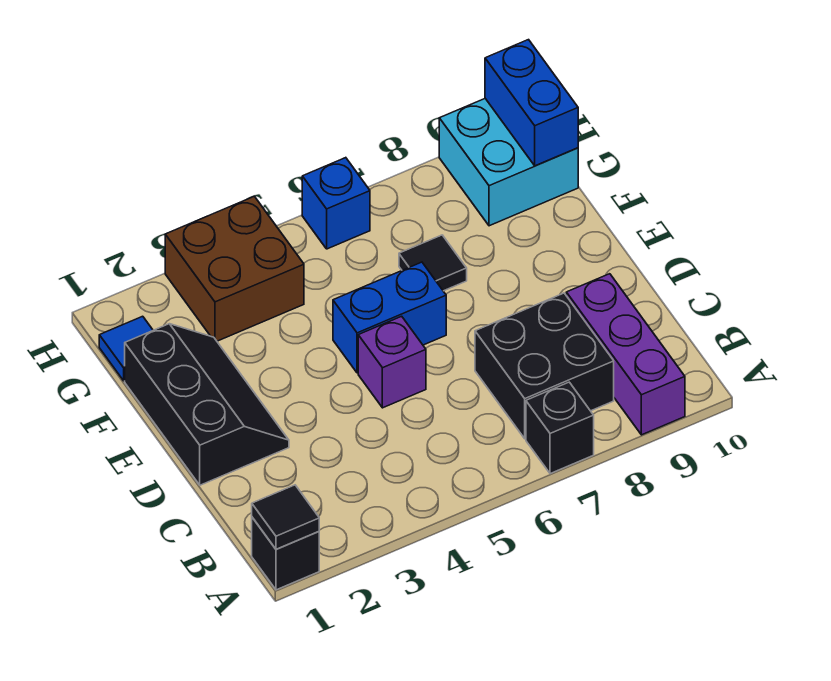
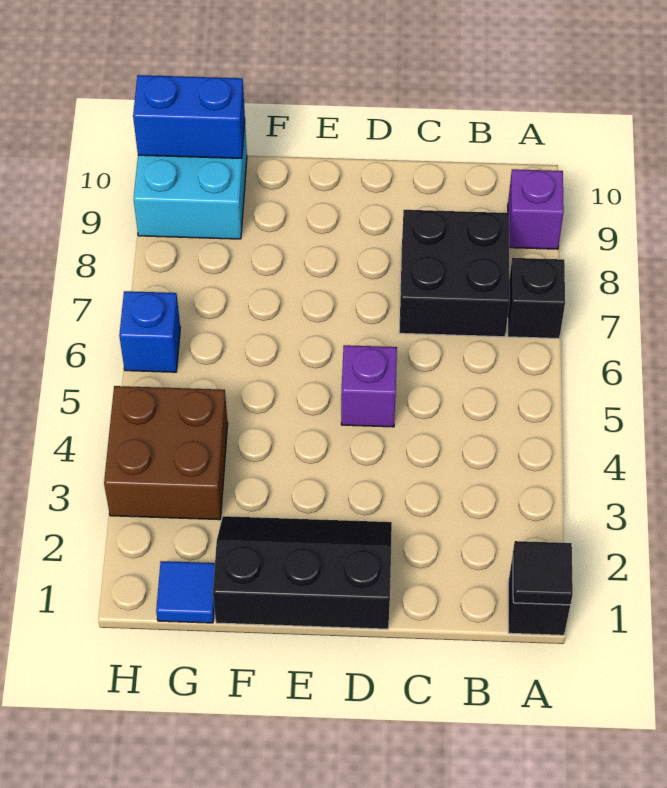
purple brick A9:C9 level 1 -> purple brick A9 level 1
blue brick E5:E6 level 1 -> none
black tile F7 level 1 -> none

